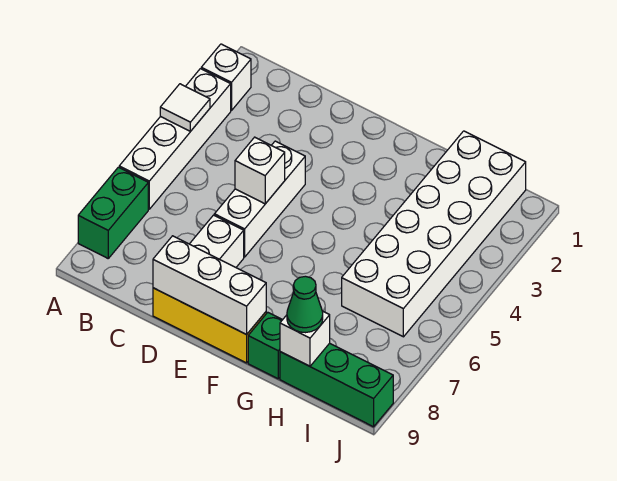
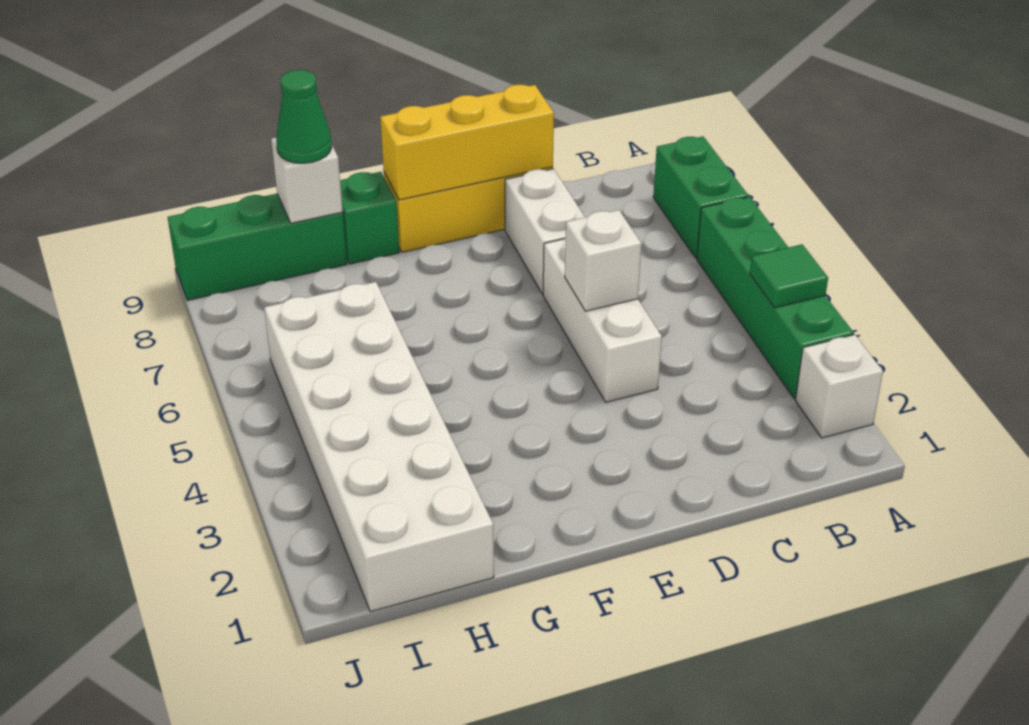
white brick A3:A6 level 1 -> green brick A3:A6 level 1
white tile A4 level 2 -> green tile A4 level 2
white brick D9:F9 level 2 -> yellow brick D9:F9 level 2

